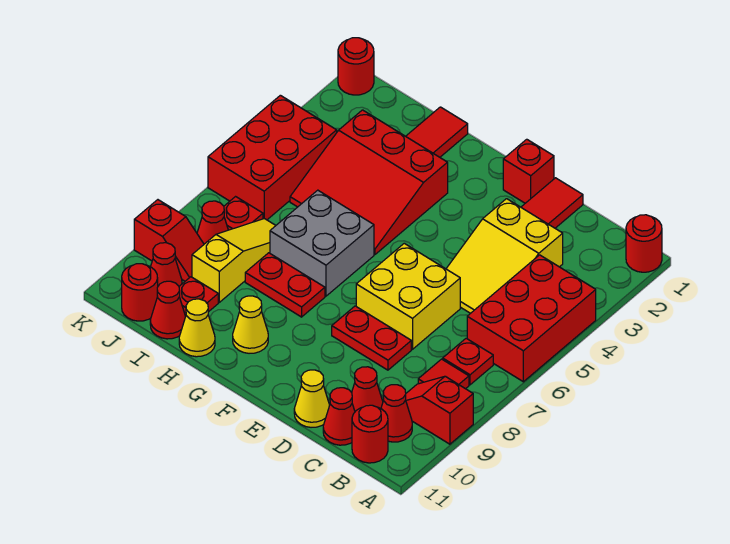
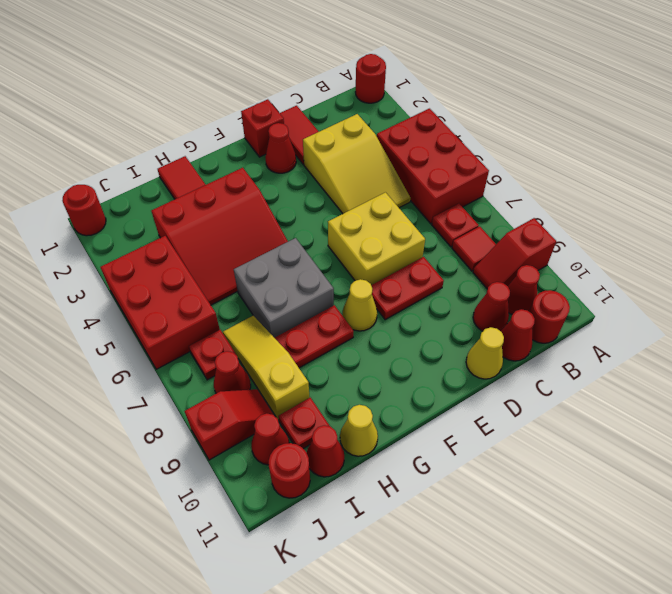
none -> red cone E2 level 1
yellow cone G10 level 1 -> yellow cone F8 level 1

